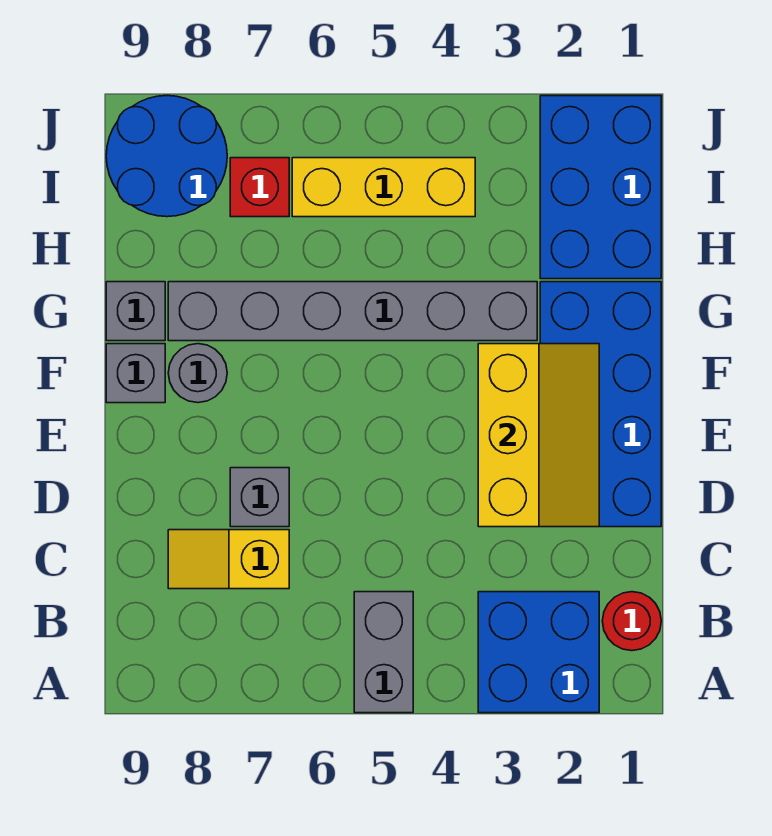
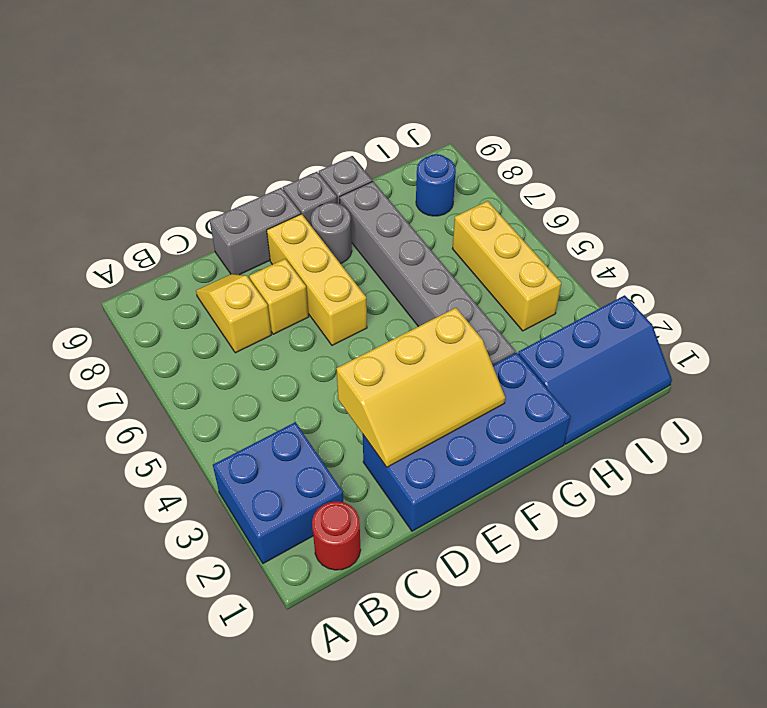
grey brick A5:B5 level 1 -> grey brick D9:E9 level 1
grey brick D7 level 1 -> yellow brick D7 level 1
none -> yellow brick E6:E8 level 1
blue brick H1:J2 level 1 -> blue slope H1:J2 level 1 top 2
red brick I7 level 1 -> none
blue round brick I8:J9 level 1 -> blue round brick I8 level 1

